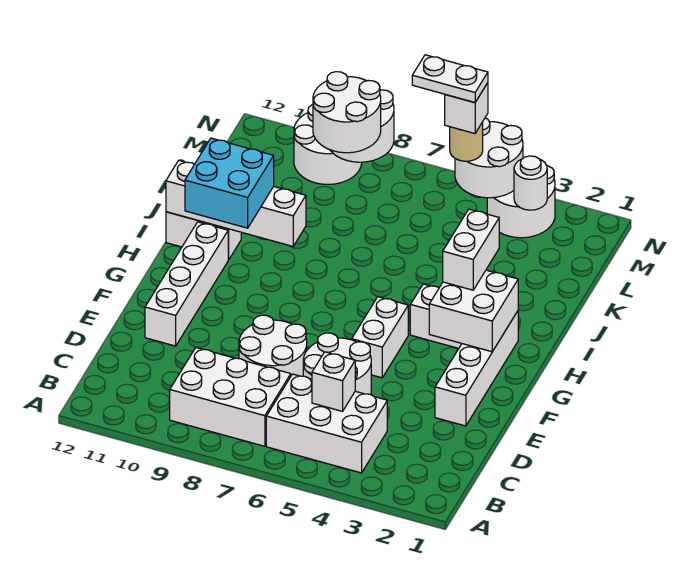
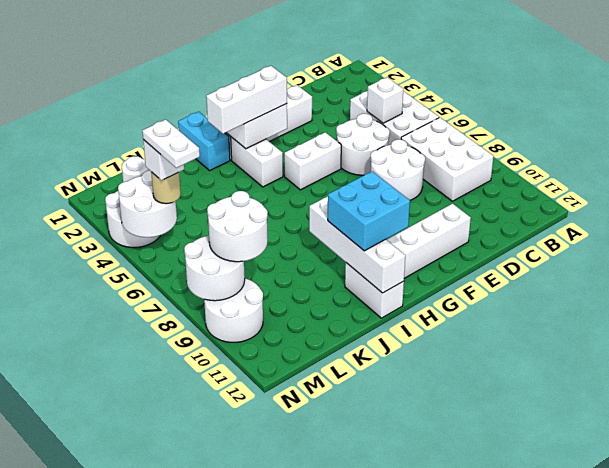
white brick H3:I3 level 3 -> white brick G3:I3 level 3
none -> cyan brick I1:I2 level 1

